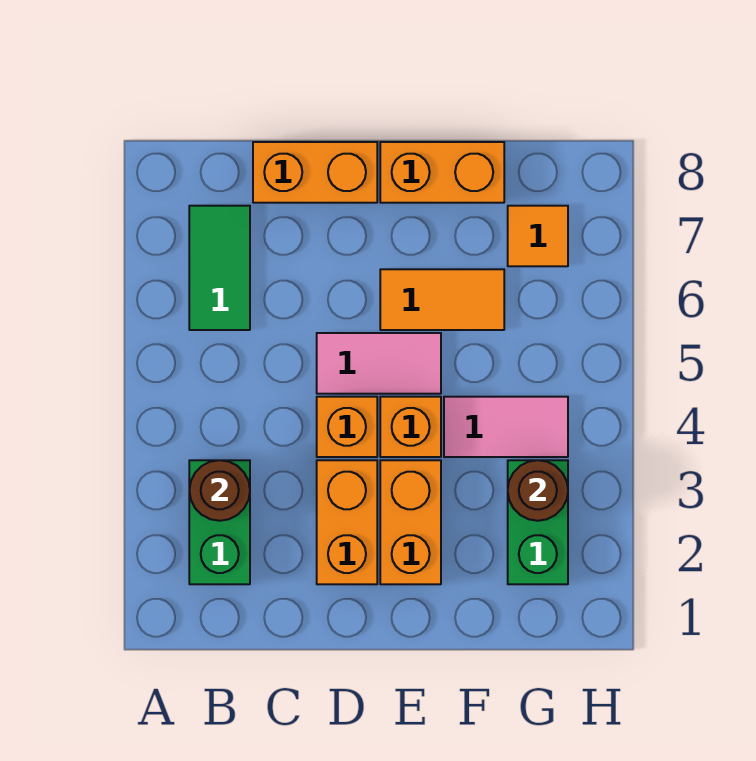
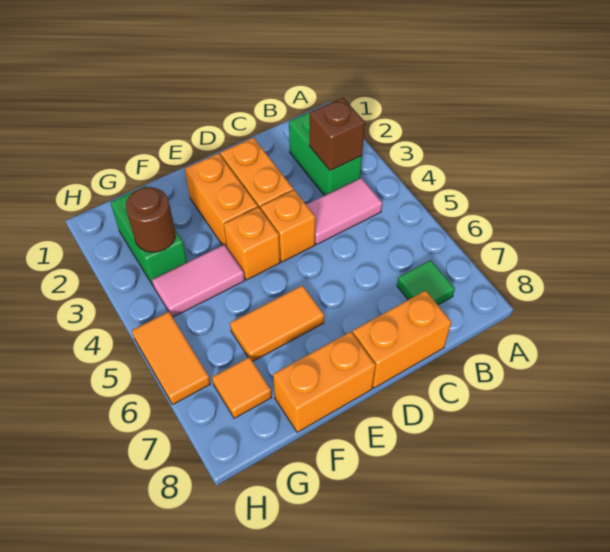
brown round brick B3 level 2 -> brown brick B3 level 2
green tile B6:B7 level 1 -> green tile B7 level 1
pink tile D5:E5 level 1 -> pink tile B4:C4 level 1
none -> orange tile H5:H6 level 1

